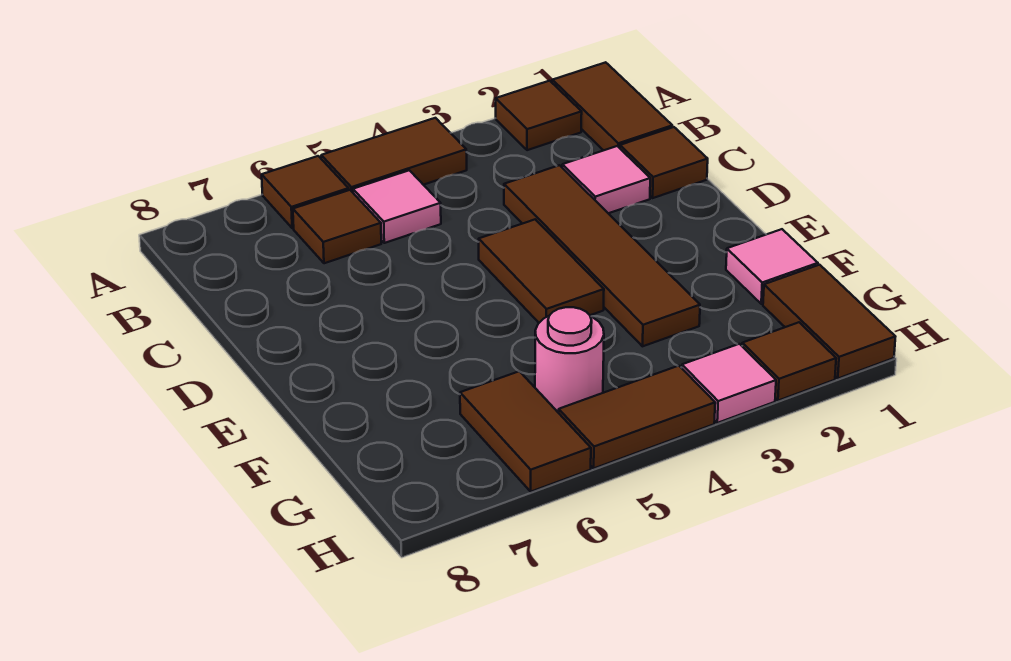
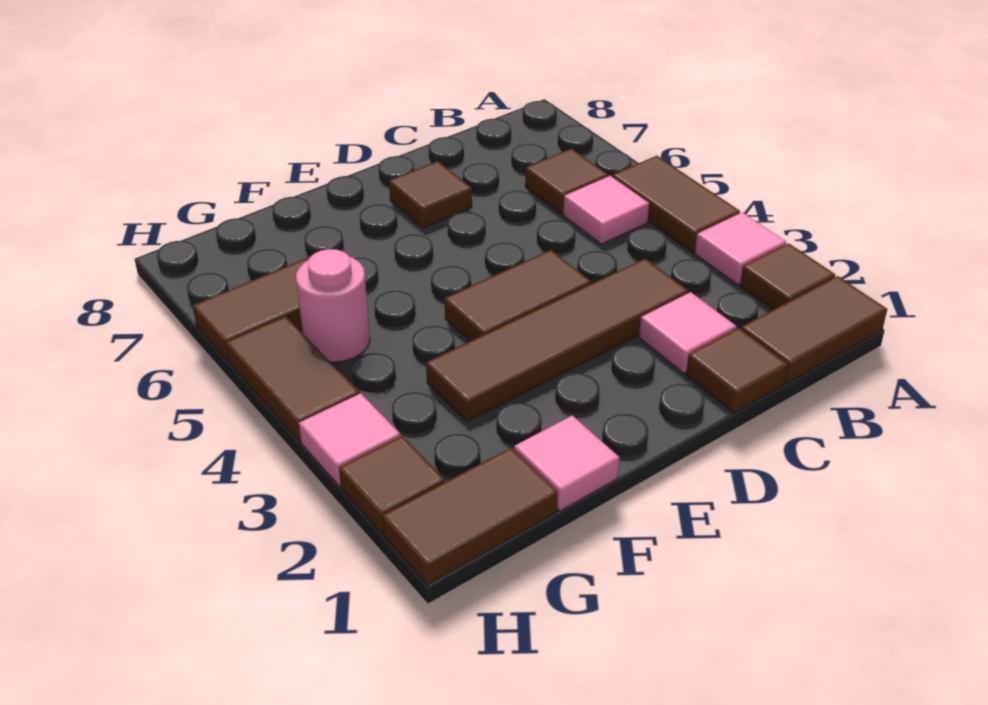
none -> pink tile A3 level 1
brown tile A6 level 1 -> brown tile D7 level 1

